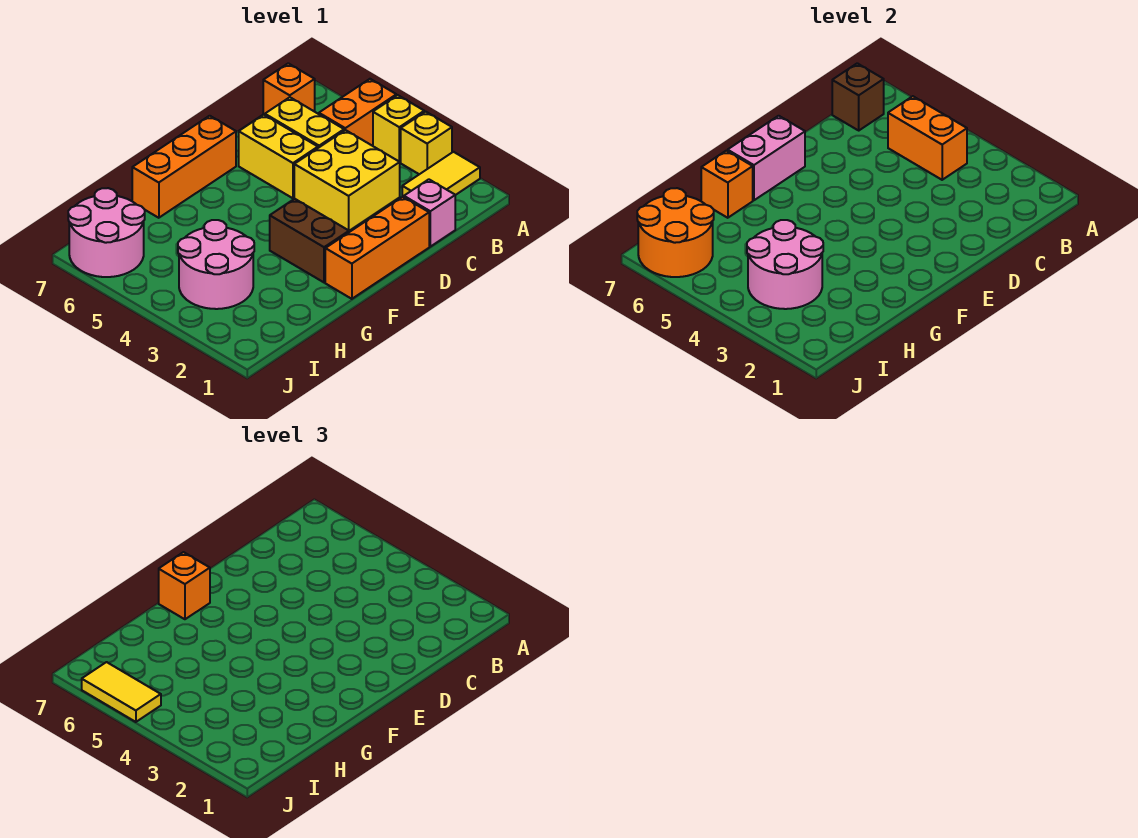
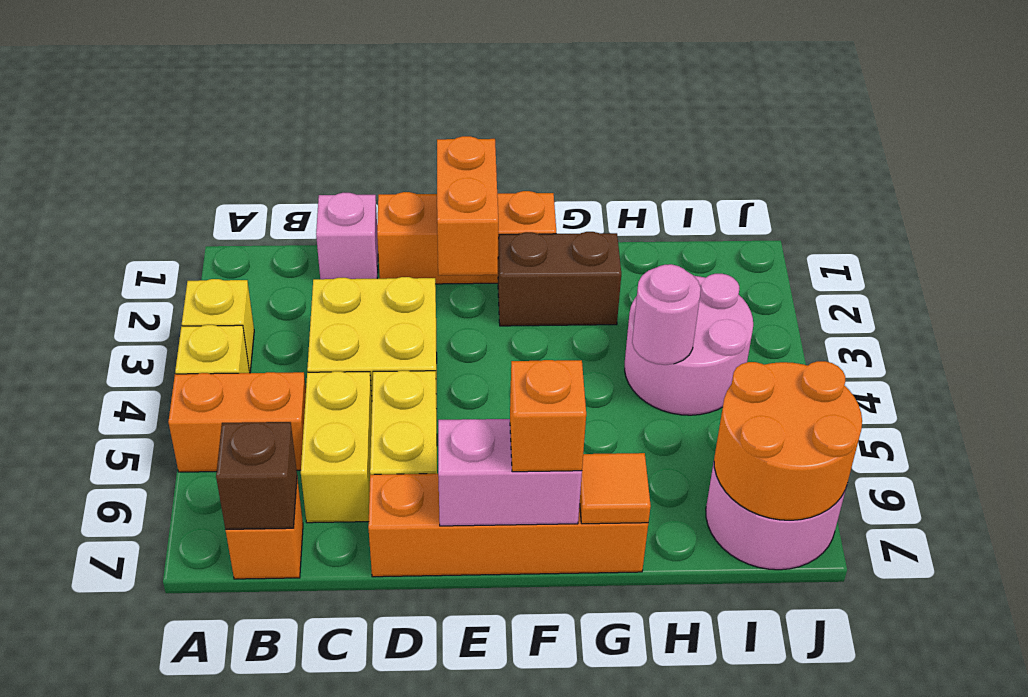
yellow tile A2:B2 level 1 -> none
orange brick B4:B5 level 2 -> orange brick E1:E2 level 2
orange brick E7:G7 level 1 -> orange brick D7:G7 level 1
brown brick F2:F3 level 1 -> brown brick F2:G2 level 1
orange brick G7 level 2 -> orange tile G7 level 2
pink round brick H3:I4 level 2 -> pink round brick H4 level 2
yellow tile J5:J6 level 3 -> none

